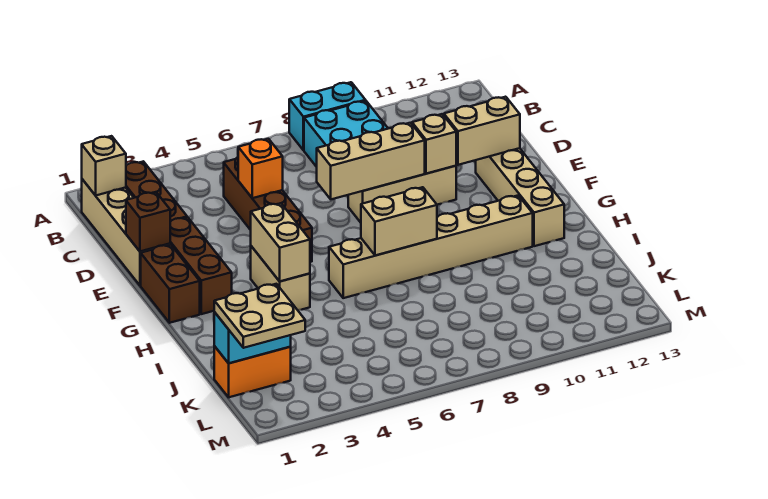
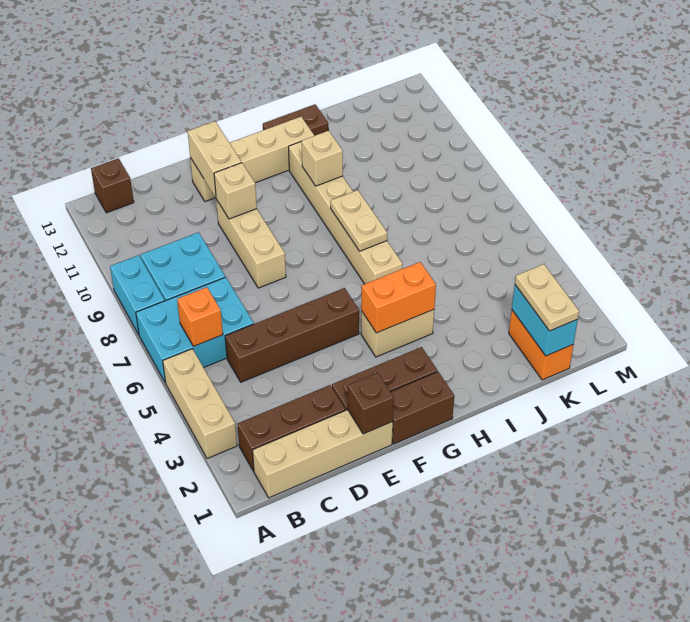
none -> cyan brick A6:C7 level 1
tan brick B1 level 2 -> tan brick H10 level 2
none -> brown brick B13 level 1
orange brick D5 level 2 -> orange brick B6 level 2
tan brick E7:E9 level 2 -> tan brick A3:A5 level 1
tan brick G4:H4 level 2 -> orange brick G4:H4 level 2
tan brick H7:H8 level 2 -> tan plate H7:H8 level 2
none -> brown plate H13:I13 level 1
tan plate K1:L2 level 3 -> tan plate K1:K2 level 3

